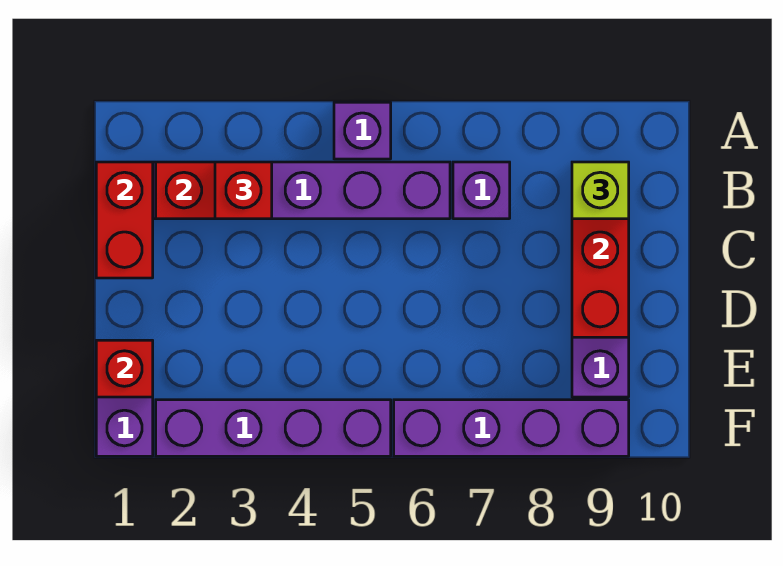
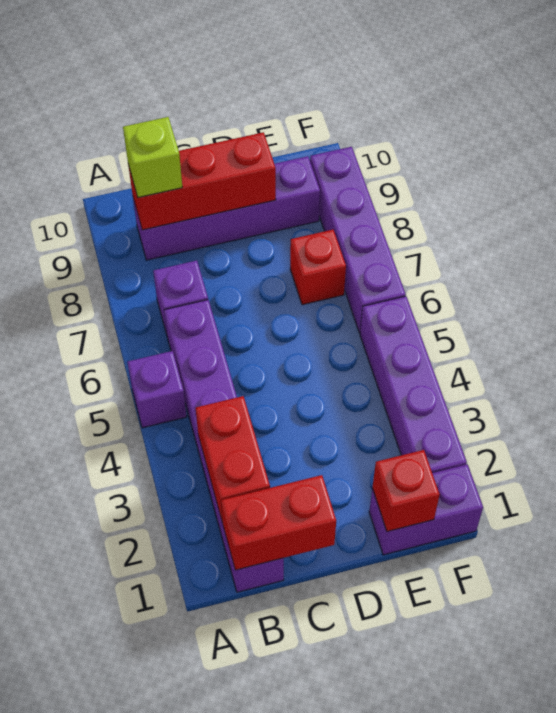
red brick B3 level 3 -> red brick E7 level 1

